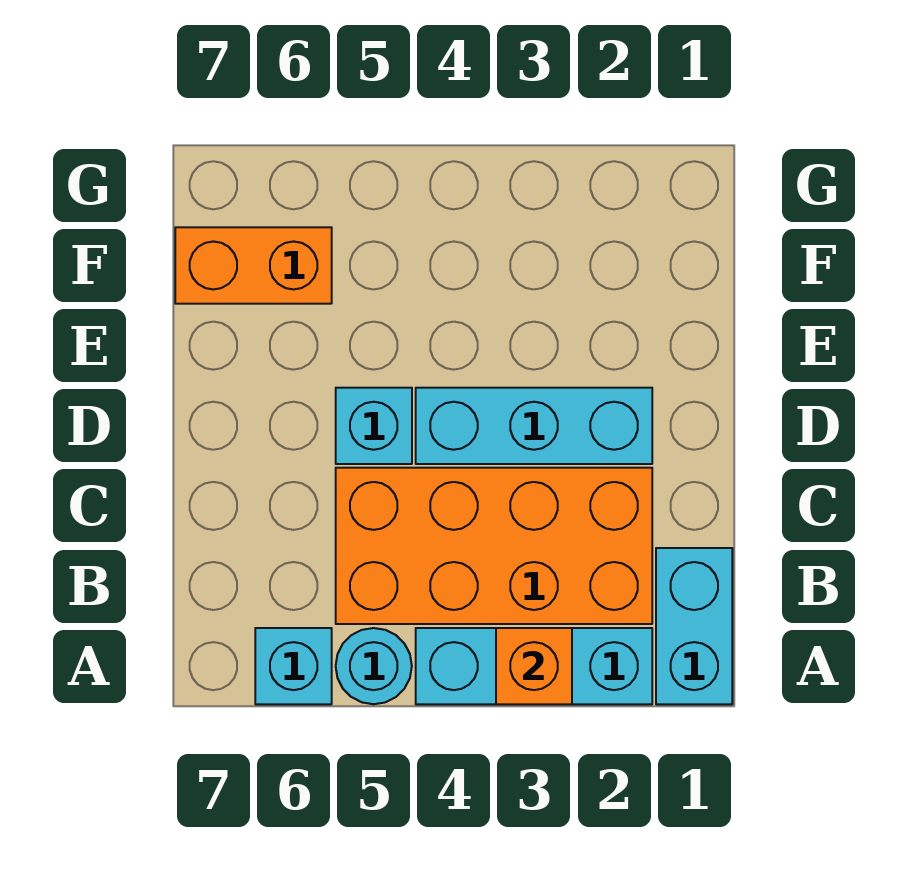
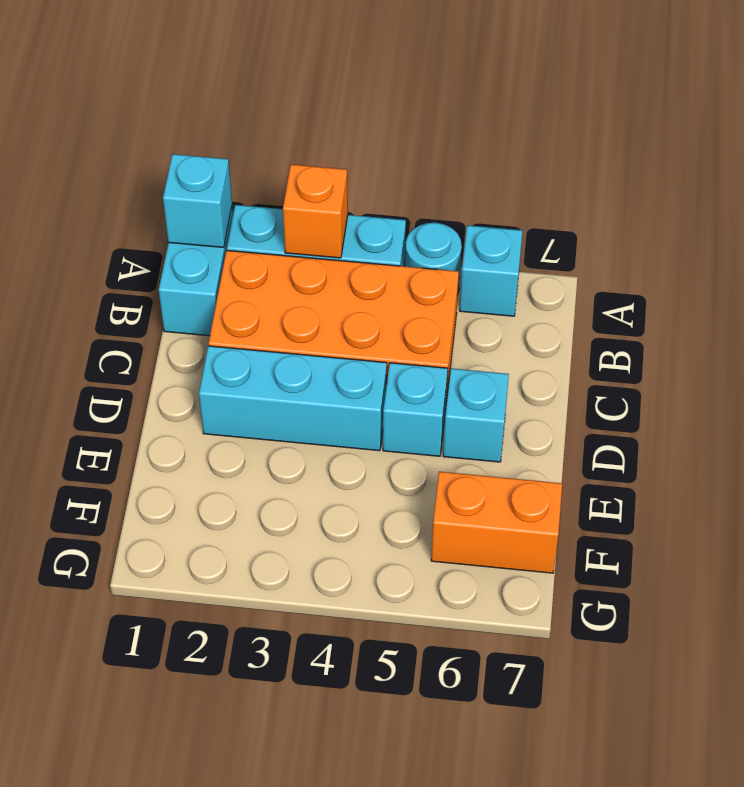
none -> cyan brick A1 level 2
none -> cyan brick D6 level 1

